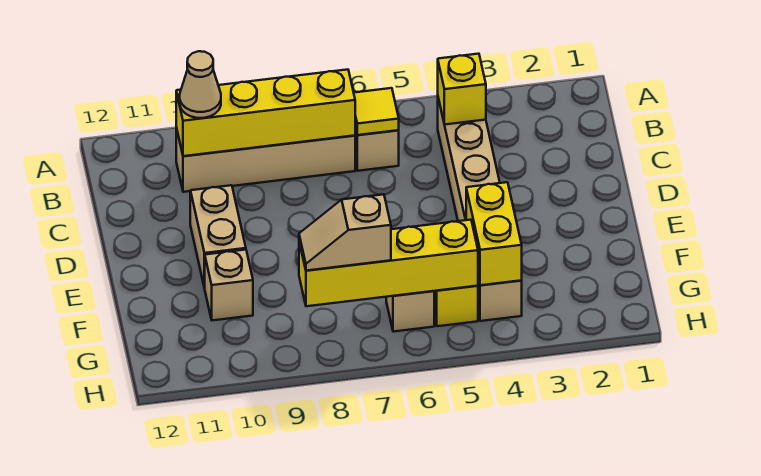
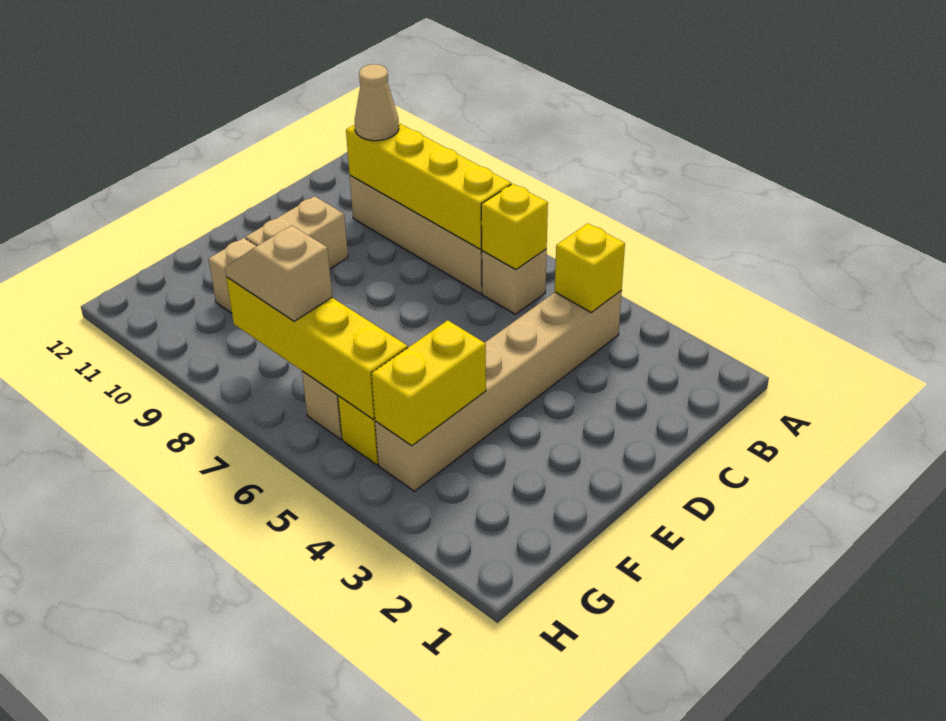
yellow tile B6 level 2 -> yellow brick B6 level 2

